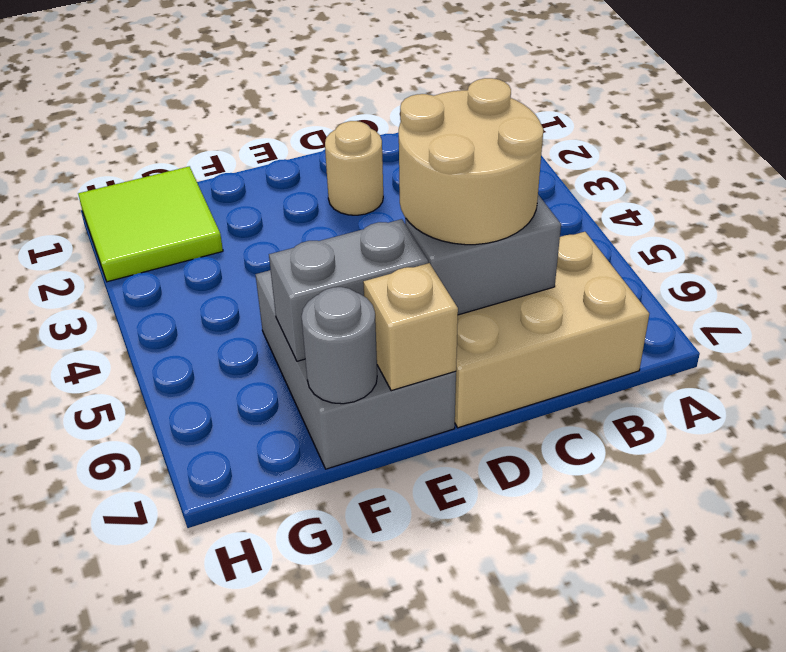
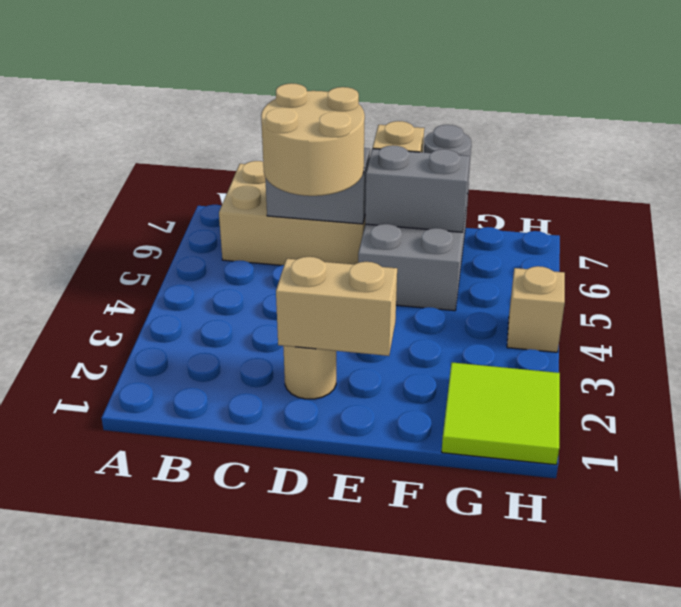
none -> tan brick D2:E2 level 2
none -> tan brick H4 level 1

